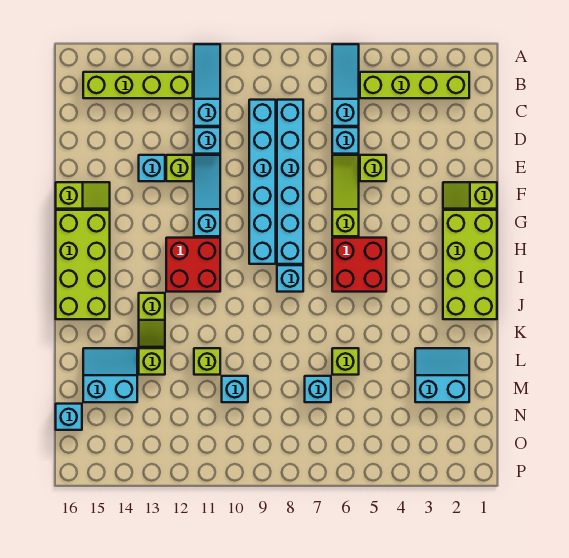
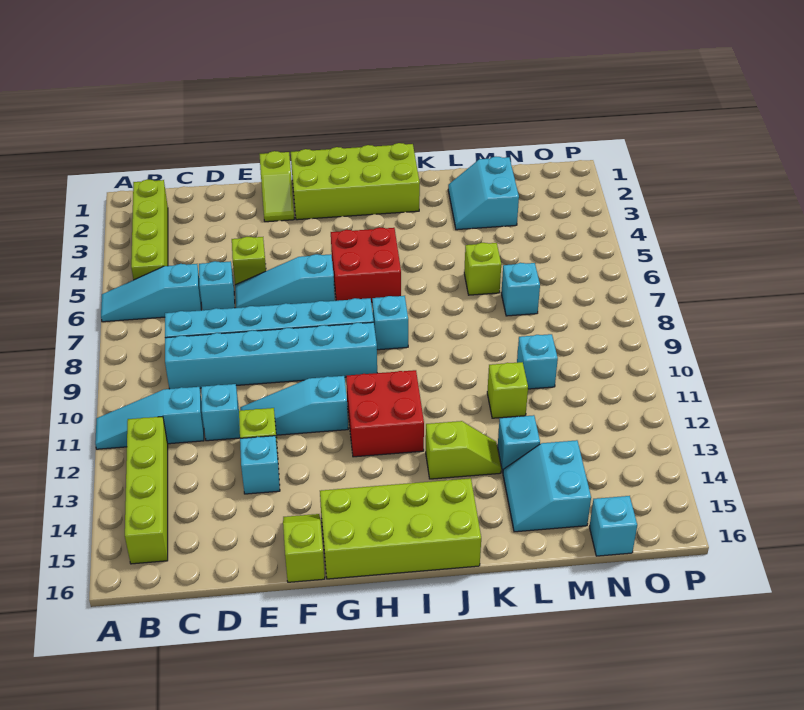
lime slope E6:G6 level 1 top G -> cyan slope E6:G6 level 1 top G
lime brick L13 level 1 -> cyan brick L13 level 1

